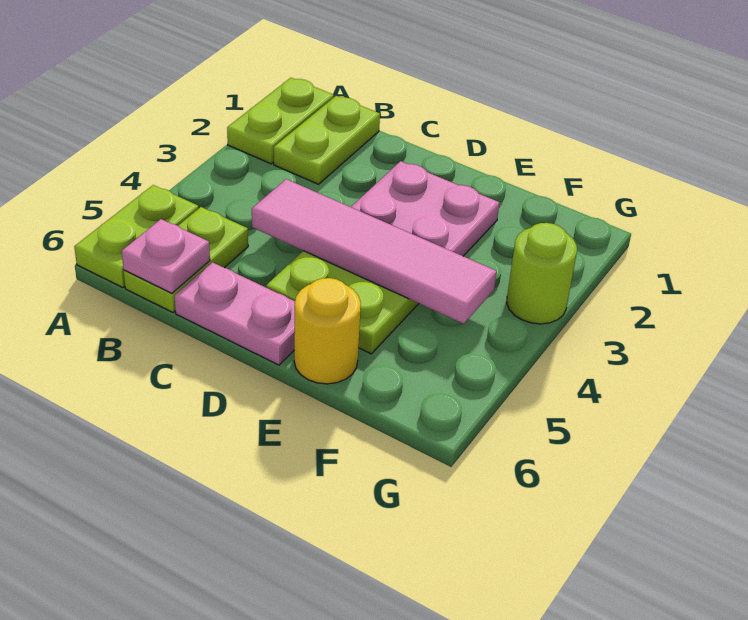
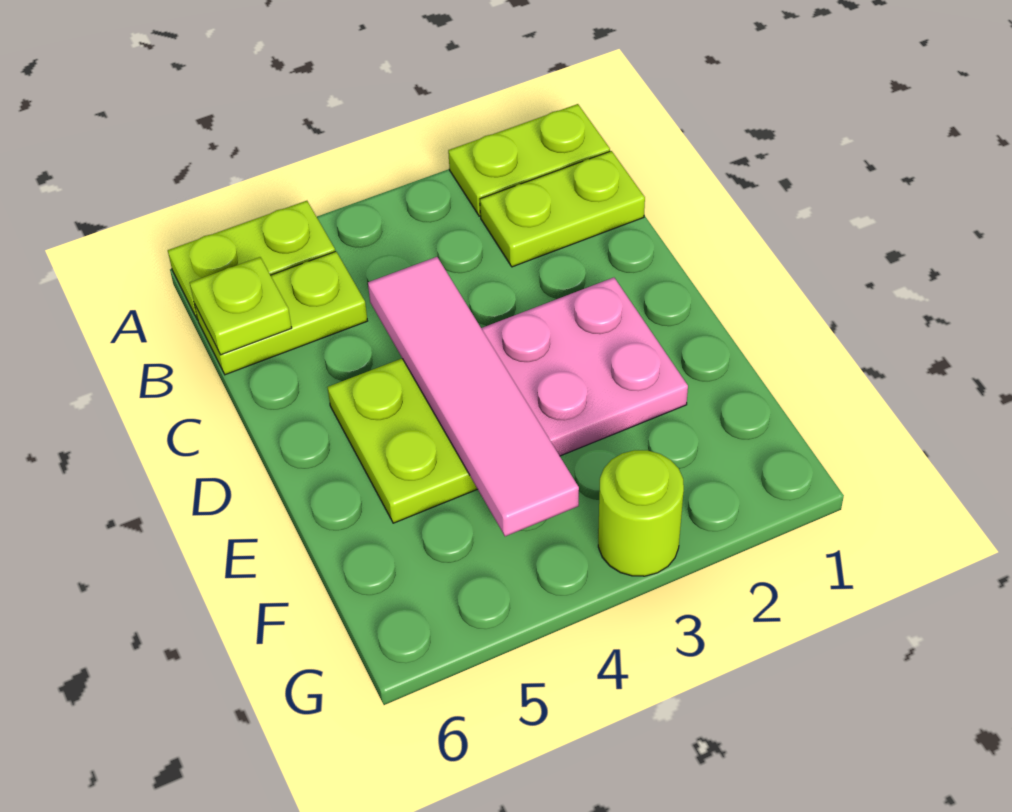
pink plate B6 level 2 -> lime plate B6 level 2
pink plate C6:D6 level 1 -> none
yellow round brick E6 level 1 -> none

